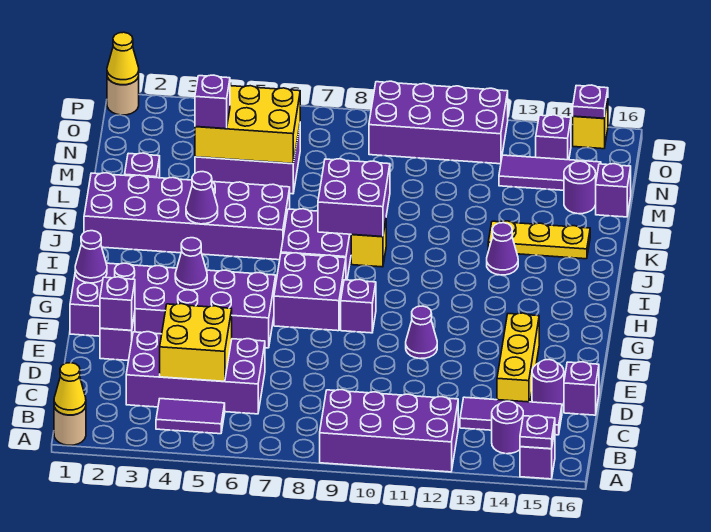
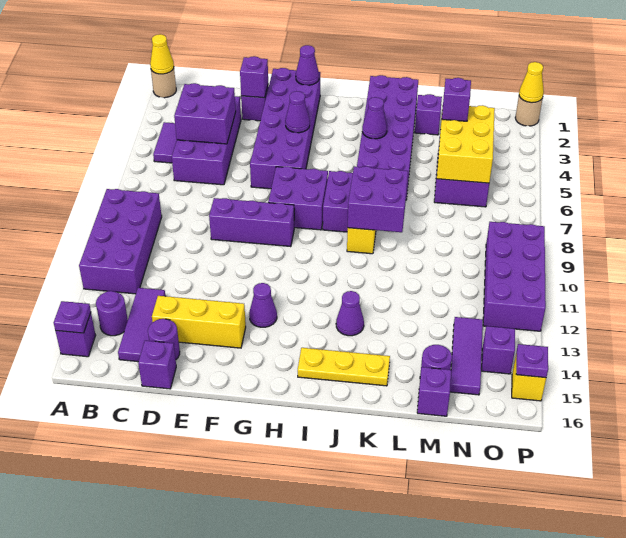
yellow brick C4:D5 level 2 -> purple brick C4:D5 level 2
purple cone F11 level 1 -> purple cone G13 level 1
purple brick G9 level 1 -> purple brick E9:G9 level 1
yellow plate K13:K15 level 1 -> yellow plate I15:K15 level 1

